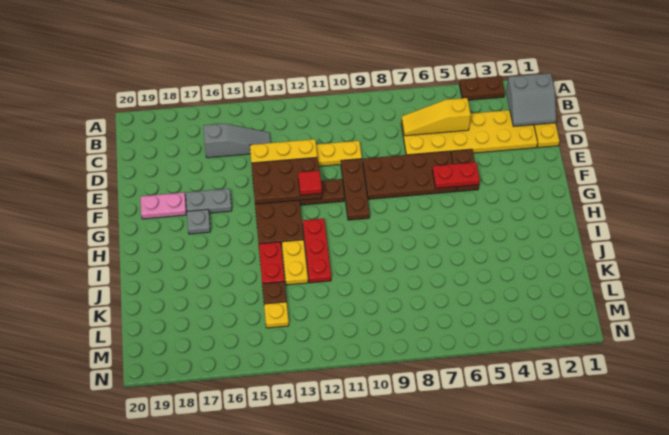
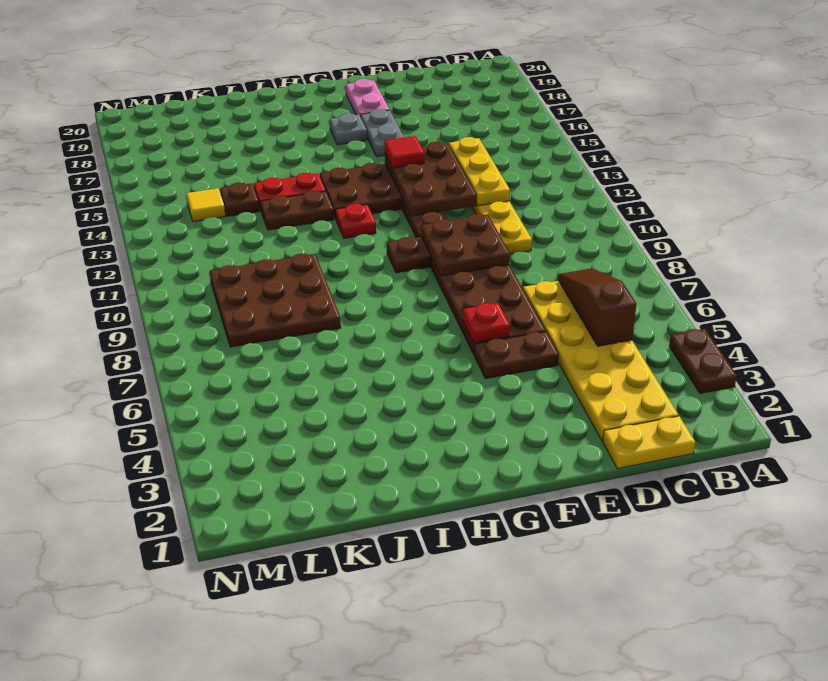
grey slope B1:C2 level 2 top B -> none
yellow slope C5:C7 level 2 top 5 -> brown slope C5:C7 level 2 top 5
grey slope C14:C16 level 1 top 16 -> none
none -> brown plate E9:F10 level 2
red plate F5:F6 level 2 -> red plate F6 level 2
red tile F12 level 3 -> red tile F14 level 3
red plate H12:J12 level 1 -> red plate H12 level 1
yellow plate I13:J13 level 1 -> brown plate I13:J13 level 1
none -> brown plate J8:L10 level 1
yellow plate L14 level 1 -> yellow tile L14 level 1

